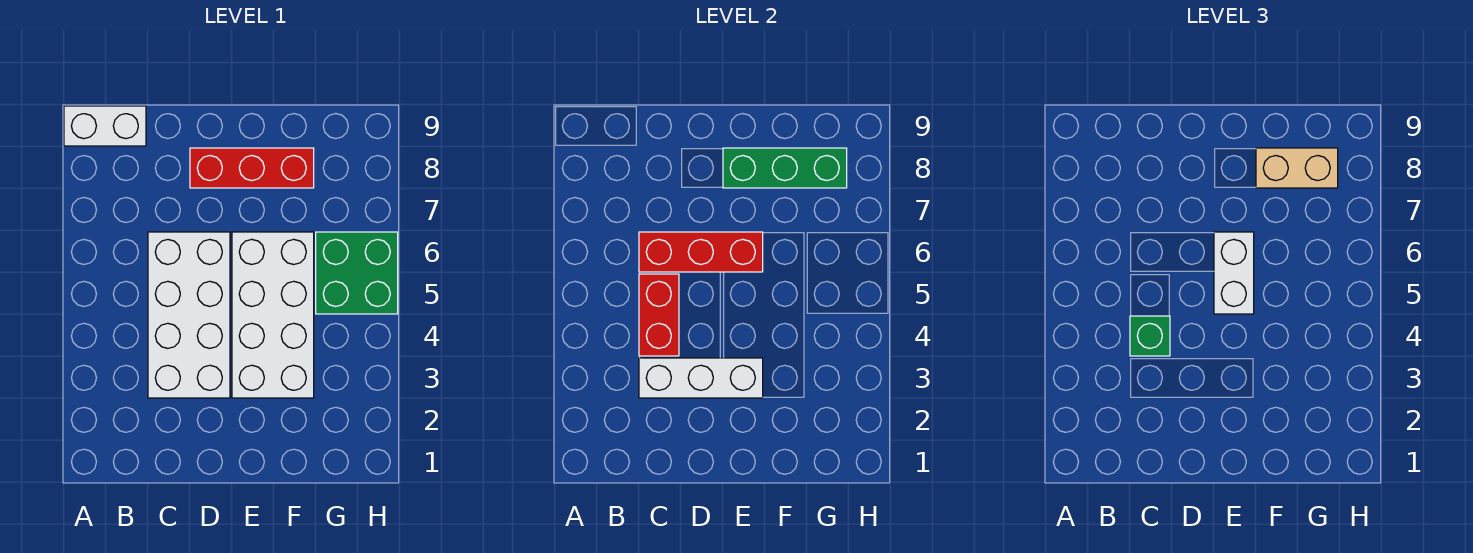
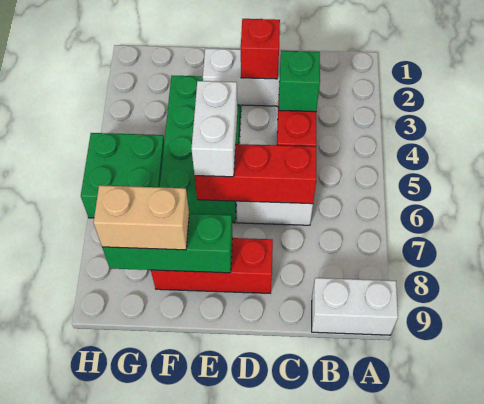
none -> red brick D3 level 3
white brick E3:F6 level 1 -> green brick E3:F6 level 1

